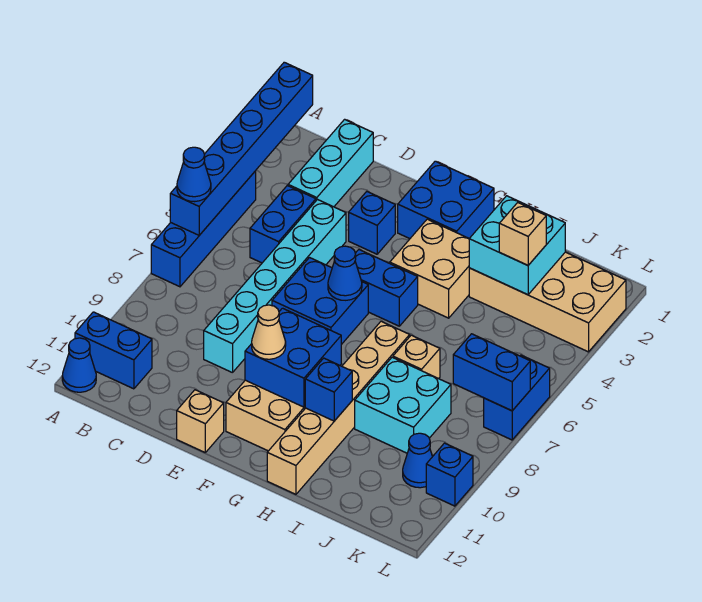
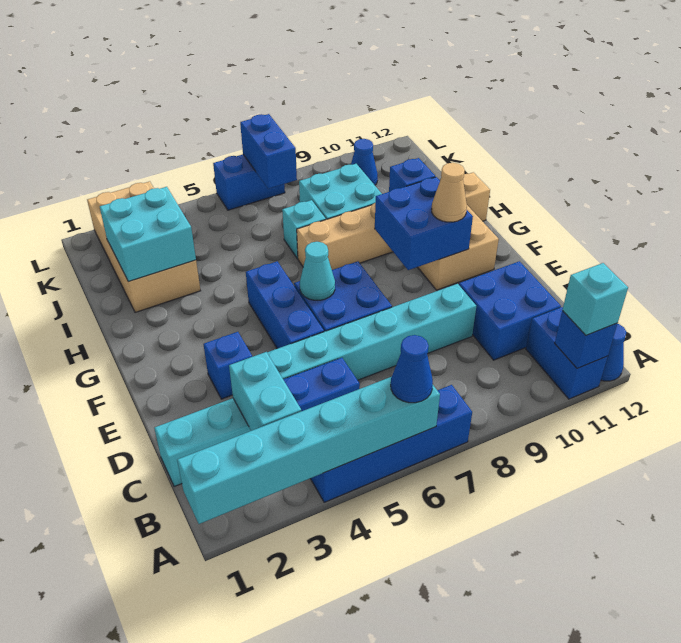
blue brick A1:A6 level 2 -> cyan brick A1:A6 level 2
none -> cyan brick A11 level 3
none -> cyan brick B3:C3 level 2
tan brick E12 level 1 -> none
blue brick F1:G2 level 1 -> blue brick C10:D11 level 1
blue brick F5:G5 level 1 -> blue brick E5:G5 level 1
blue cone F6 level 2 -> cyan cone F6 level 2
tan brick G3:H4 level 1 -> none
tan brick I7 level 1 -> cyan brick I7 level 1
tan brick J3 level 3 -> none
blue brick L10 level 1 -> blue brick A11 level 2

